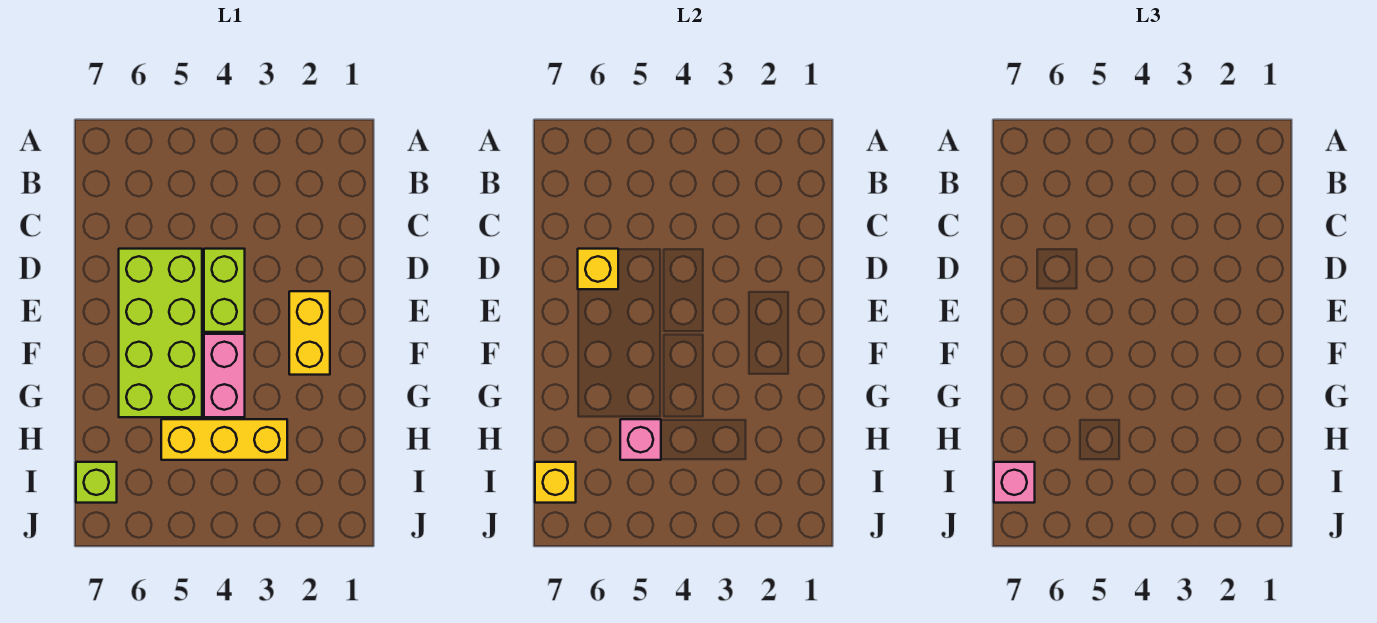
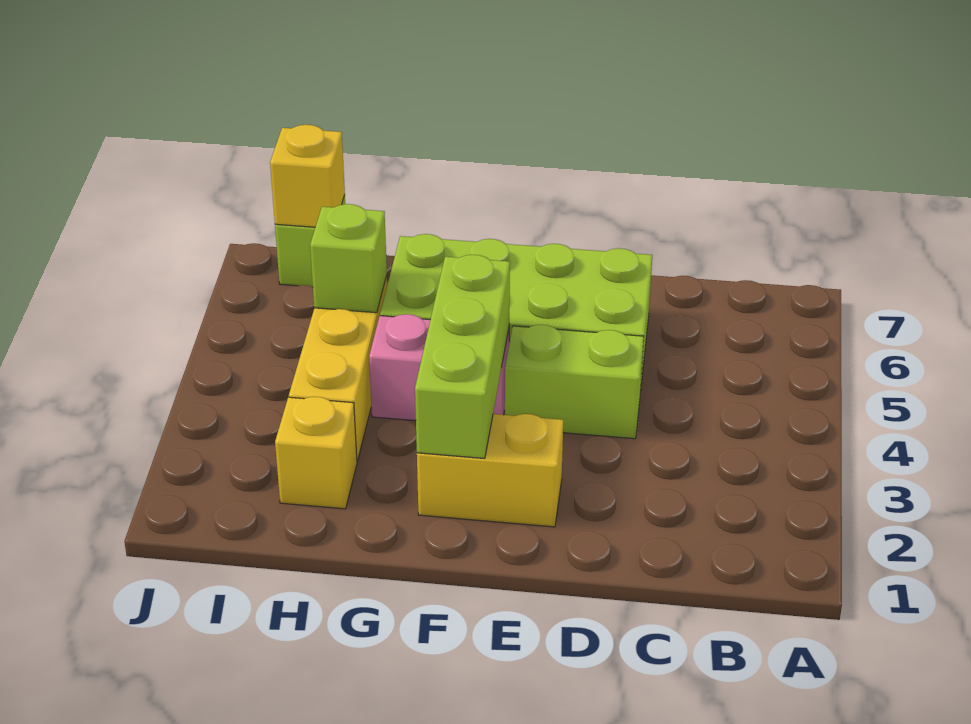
yellow brick D6 level 2 -> yellow brick H2 level 1
none -> lime brick F2:F4 level 2
pink brick H5 level 2 -> lime brick H5 level 2
pink brick I7 level 3 -> none

